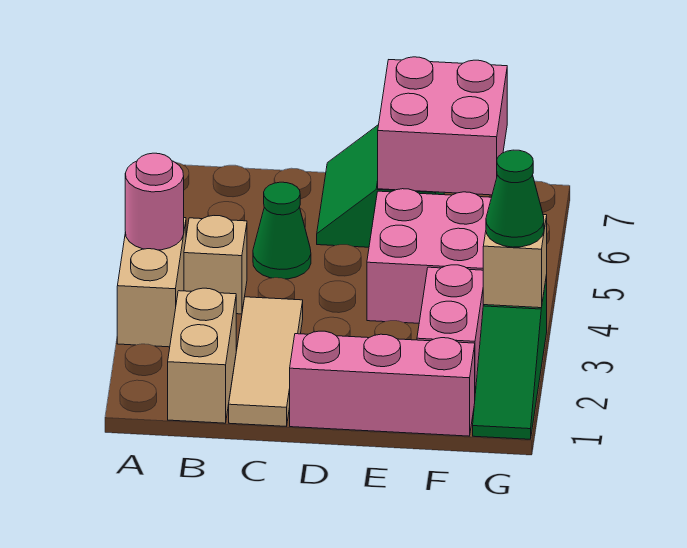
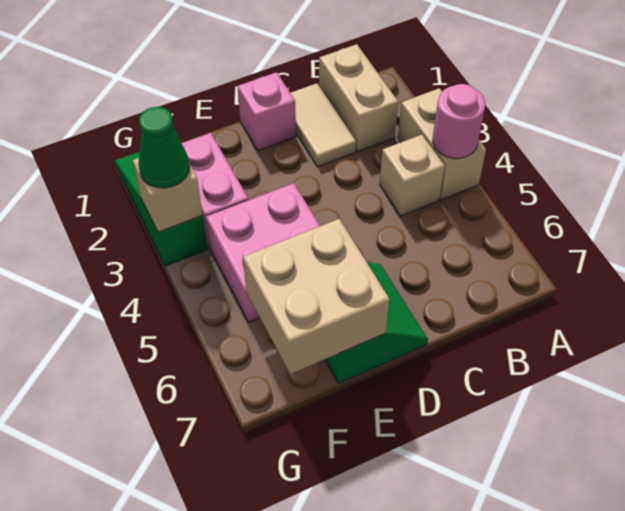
tan tile C1:C3 level 1 -> tan tile C1:C2 level 1
green cone C5 level 1 -> none
pink brick D1:F1 level 1 -> pink brick D1 level 1
pink brick E6:F7 level 2 -> tan brick E6:F7 level 2

